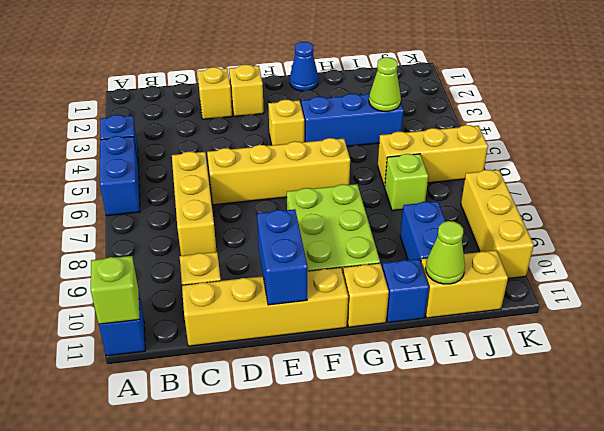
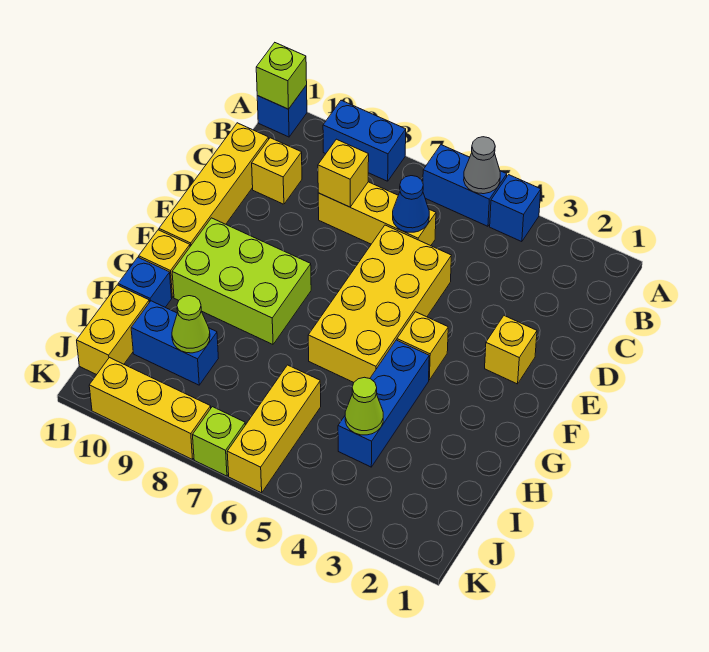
none -> grey cone A5 level 2
yellow brick D2 level 1 -> yellow brick C8 level 2
yellow brick D6:G6 level 1 -> yellow brick D5:G6 level 1
blue brick E10:E11 level 2 -> blue brick A8:A9 level 1
blue cone G1 level 1 -> blue cone C6 level 2
lime brick I7 level 1 -> lime brick K7 level 1
lime cone I11 level 2 -> lime cone I9 level 2

